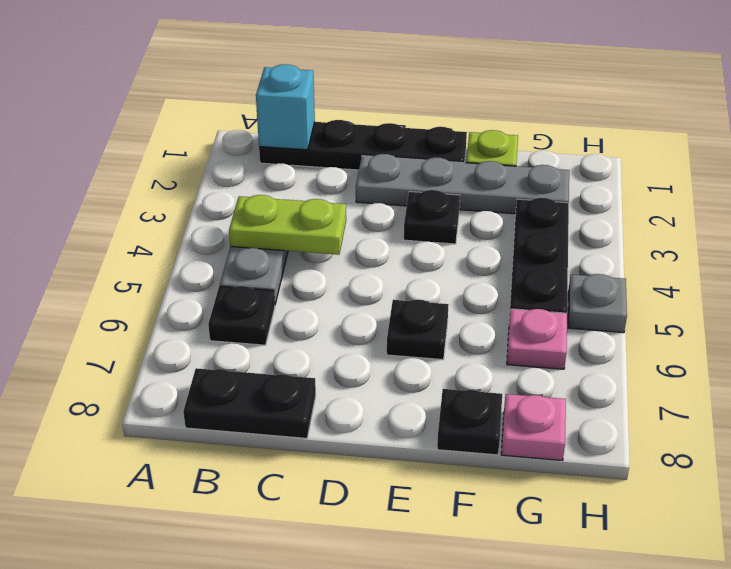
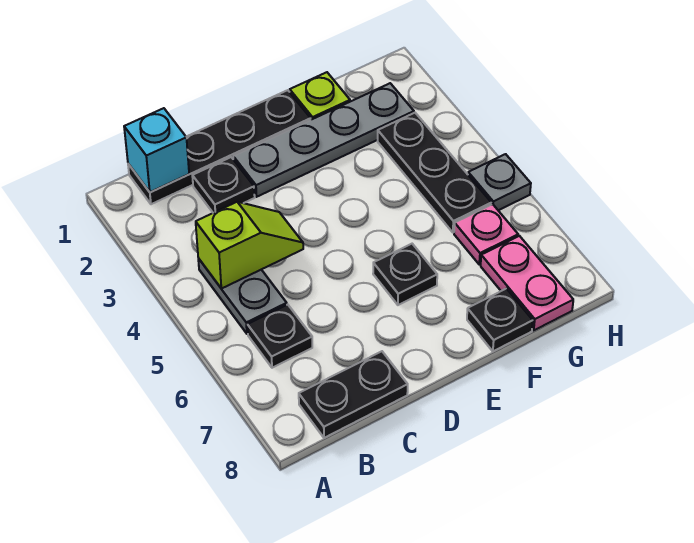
lime plate B4:C4 level 2 -> lime slope B4:C4 level 2 top B
black plate E3 level 1 -> black plate C2 level 1
pink plate G8 level 1 -> pink plate G7:G8 level 1

